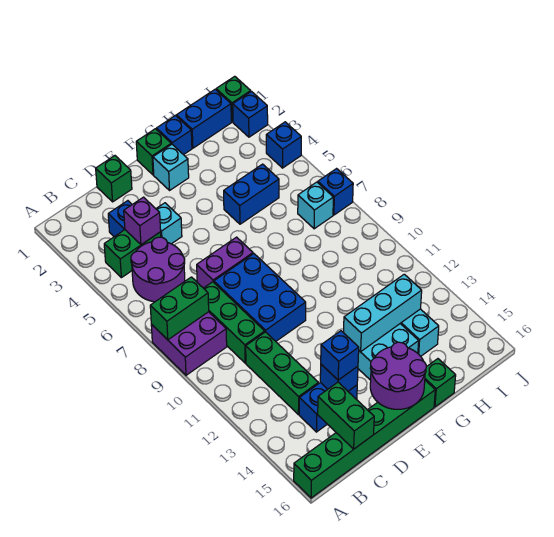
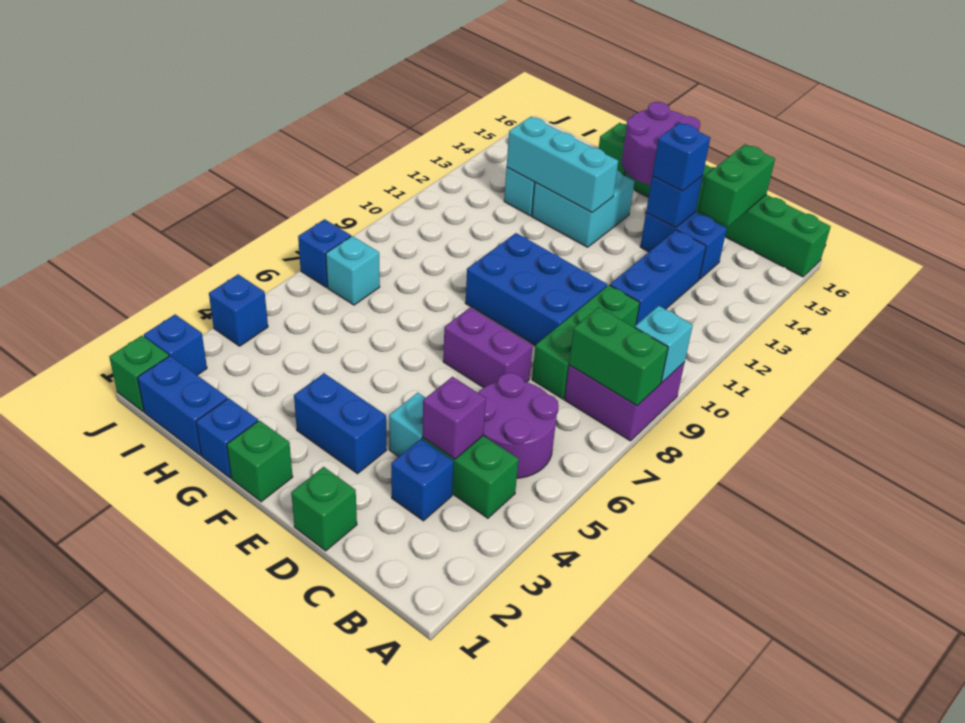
green brick C11:C13 level 1 -> blue brick C11:C13 level 1
blue brick D8:E10 level 1 -> blue brick D9:F10 level 1
cyan brick F2 level 1 -> cyan brick A9 level 2
blue brick G5:H5 level 1 -> blue brick E3:F3 level 1

